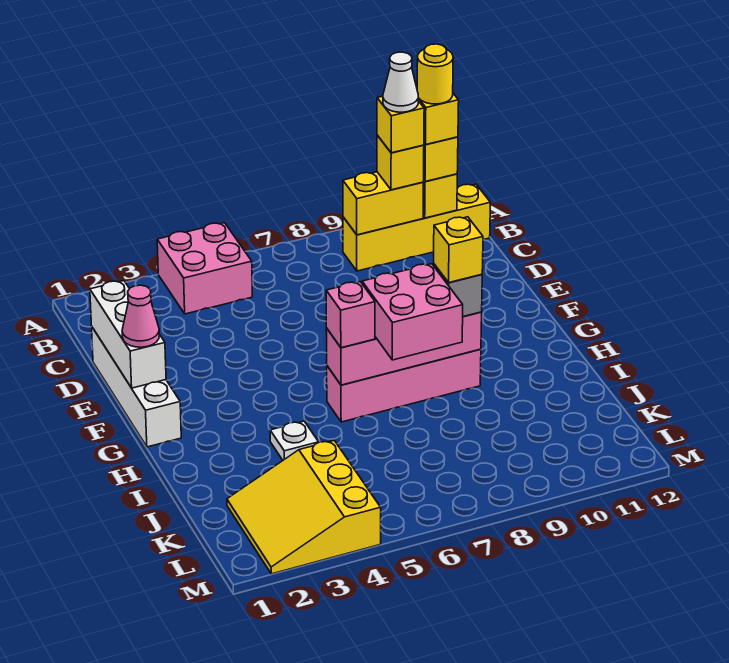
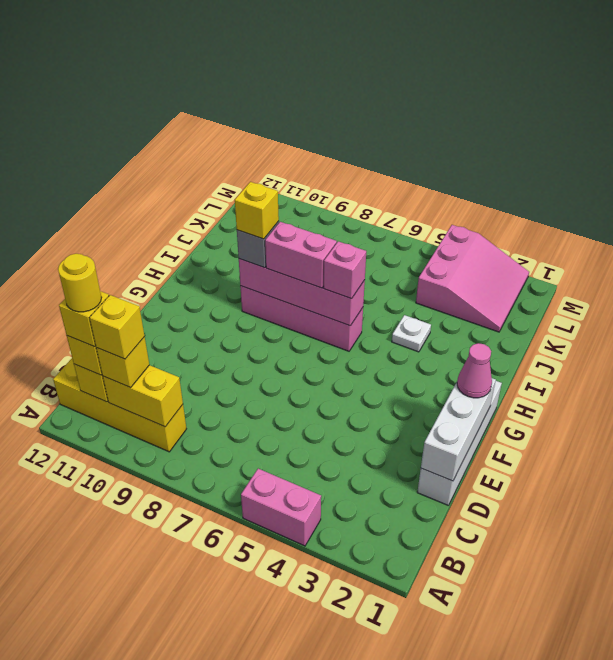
pink brick A4:B5 level 1 -> pink brick A4:A5 level 1
white cone B10 level 5 -> none
pink brick H7:I8 level 3 -> pink brick H7:H8 level 3
yellow slope K2:M4 level 1 top 4 -> pink slope K2:M4 level 1 top 4

